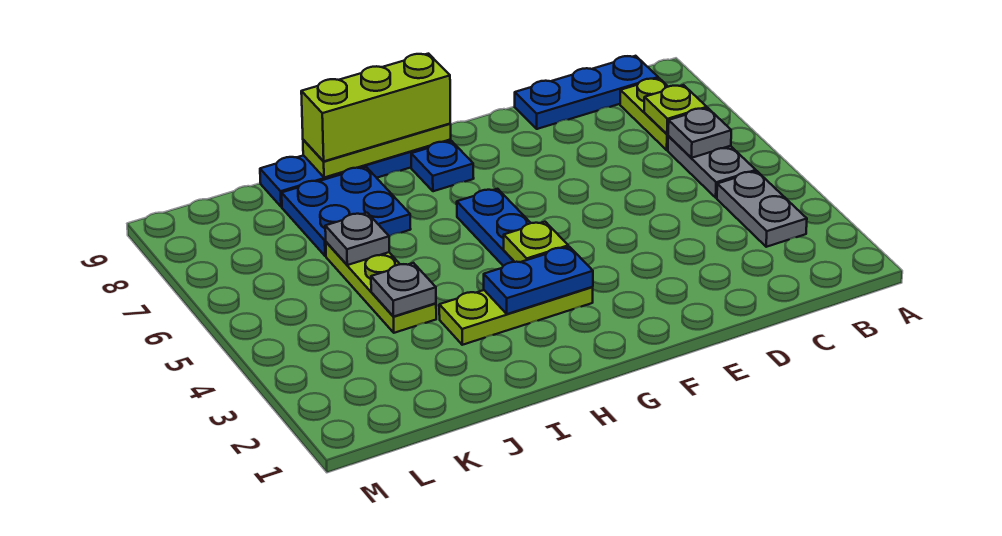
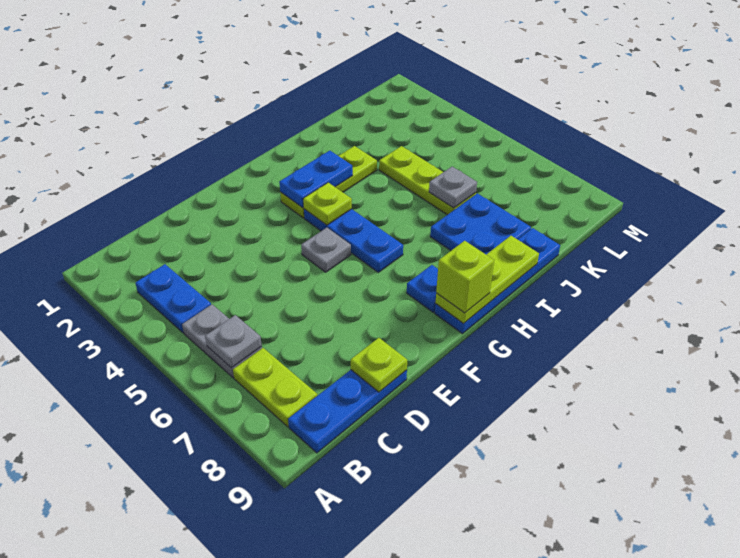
grey plate B3:B4 level 1 -> blue plate B3:B4 level 1
lime plate B7 level 2 -> lime plate D9 level 2
lime brick G9:I9 level 3 -> lime brick G9 level 3
grey plate J4 level 2 -> grey plate F5 level 1

